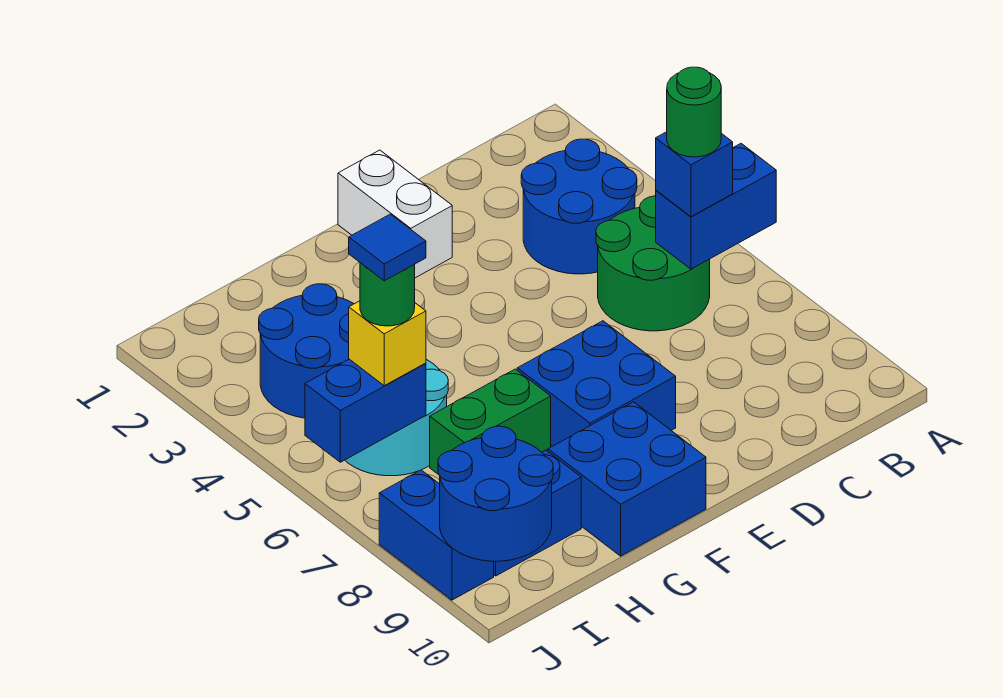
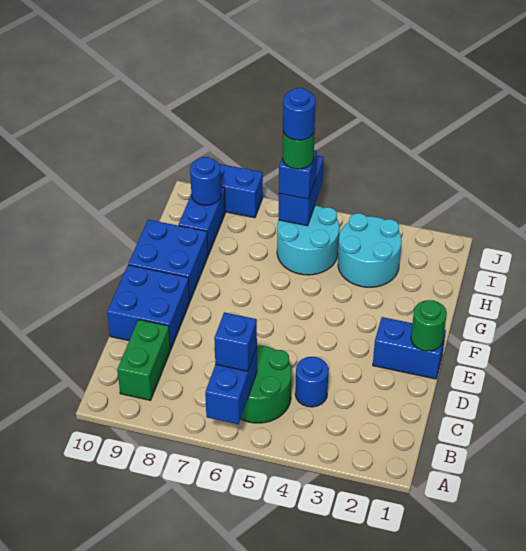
blue round brick B3:C4 level 1 -> blue round brick C4 level 1
green round brick B6 level 4 -> green round brick E1 level 2
white brick E1:E2 level 1 -> blue brick E1:E2 level 1
blue brick E7:F8 level 1 -> blue brick D9:E10 level 1
green brick G7:H7 level 1 -> green brick B9:C9 level 1
blue round brick H3:I4 level 1 -> cyan round brick H3:I4 level 1
yellow brick I6 level 3 -> blue brick I6 level 3
blue tile I6 level 5 -> blue round brick I6 level 5
blue round brick I9:J10 level 2 -> blue round brick I9 level 2

